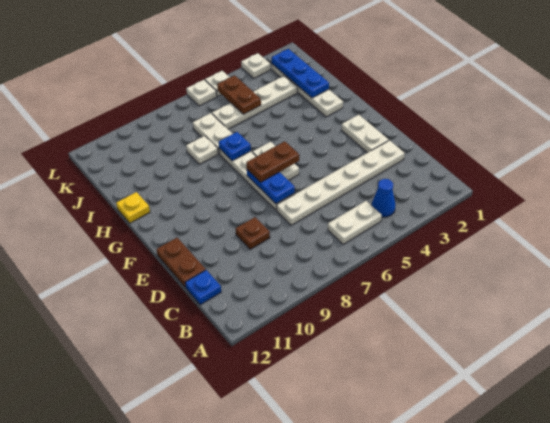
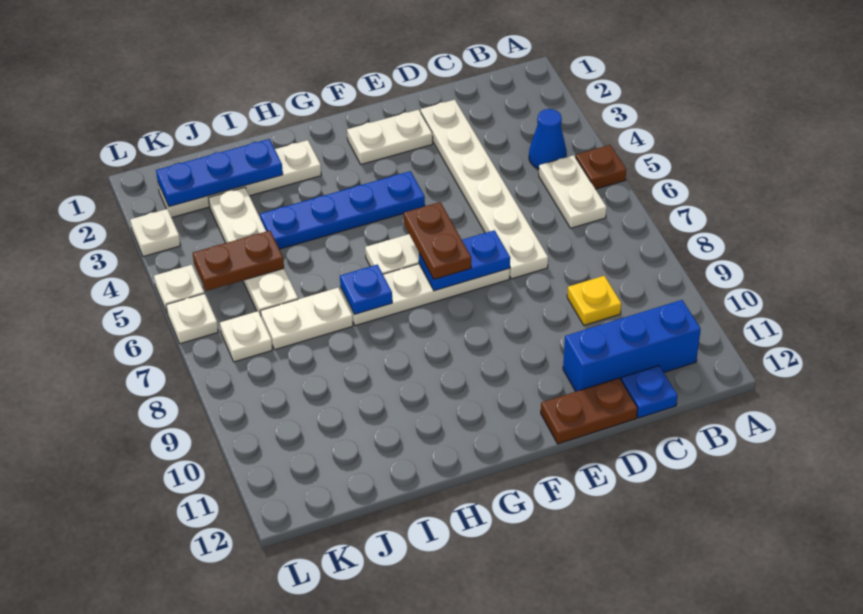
none -> blue brick B11:D11 level 1
brown plate D9 level 1 -> brown plate A5 level 1
none -> blue plate F4:I4 level 1
yellow plate H12 level 1 -> yellow plate C9 level 1
white plate I8 level 1 -> white plate K7 level 1

